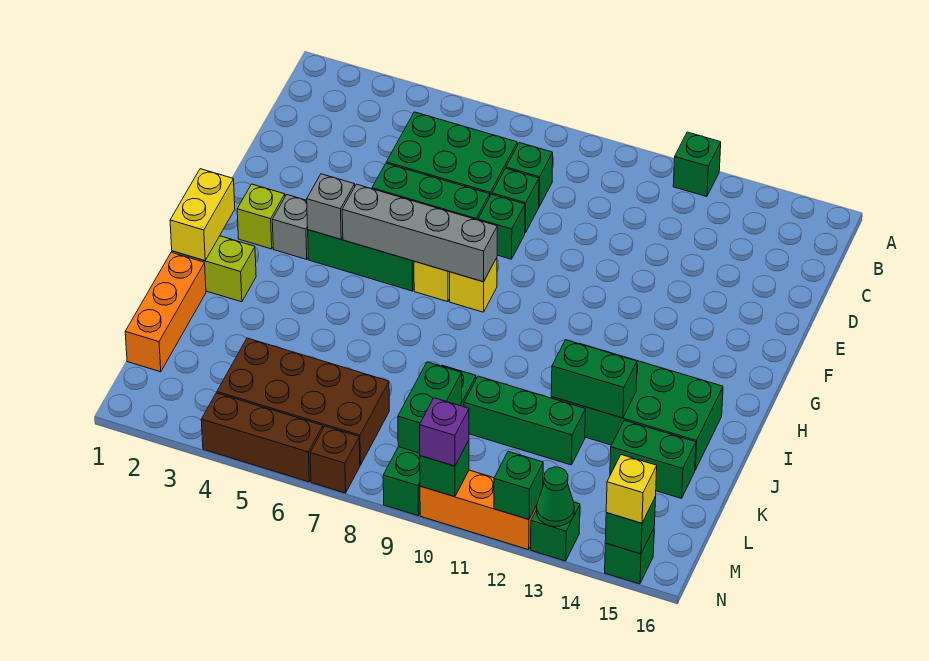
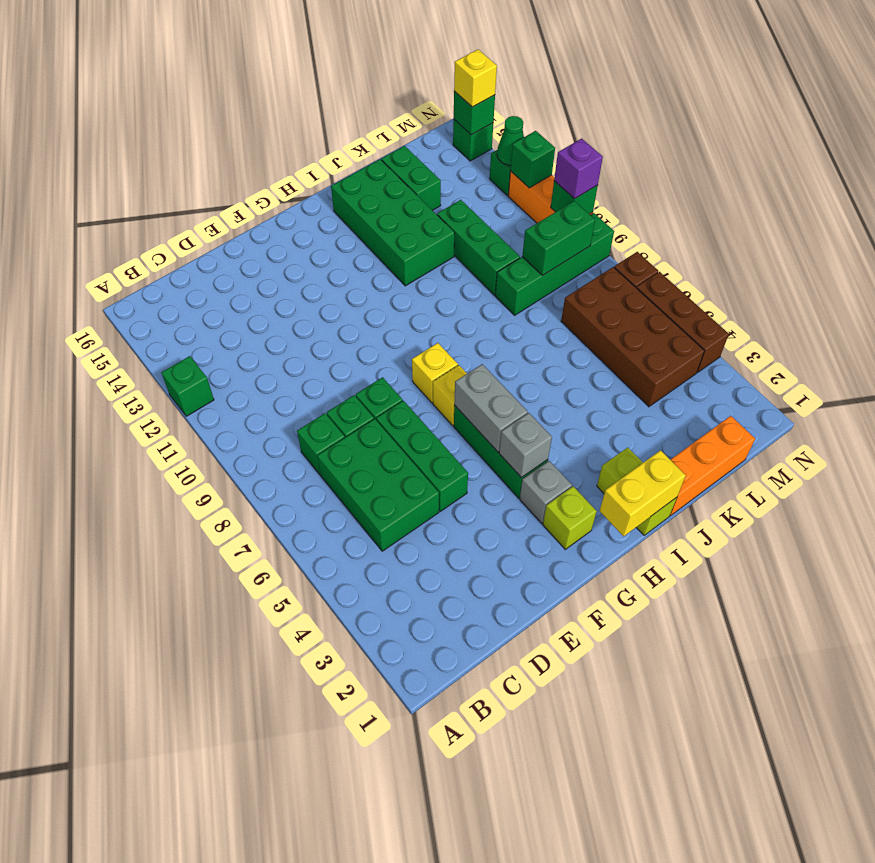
grey brick G5:G8 level 2 -> grey brick G5:G6 level 2
green brick J12:J13 level 2 -> none

